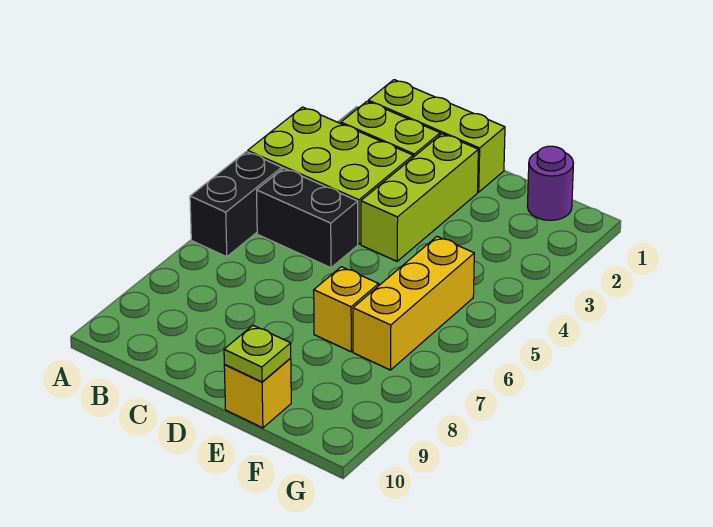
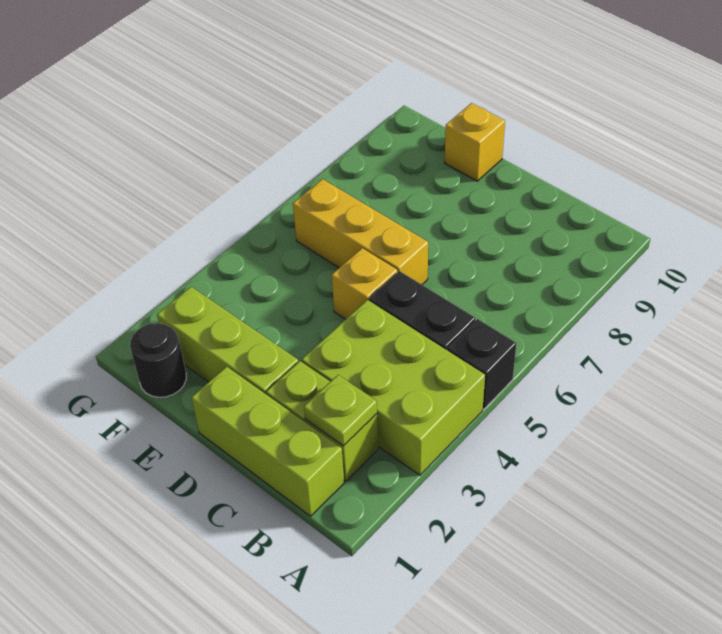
black brick A5:A6 level 1 -> black brick A5 level 1
lime brick D2:D4 level 1 -> lime brick D2:F2 level 1
yellow brick E7 level 1 -> yellow brick D5 level 1
lime plate E10 level 2 -> lime plate B2 level 2
purple round brick F1 level 1 -> black round brick F1 level 1
yellow brick F5:F7 level 1 -> yellow brick D6:F6 level 1

